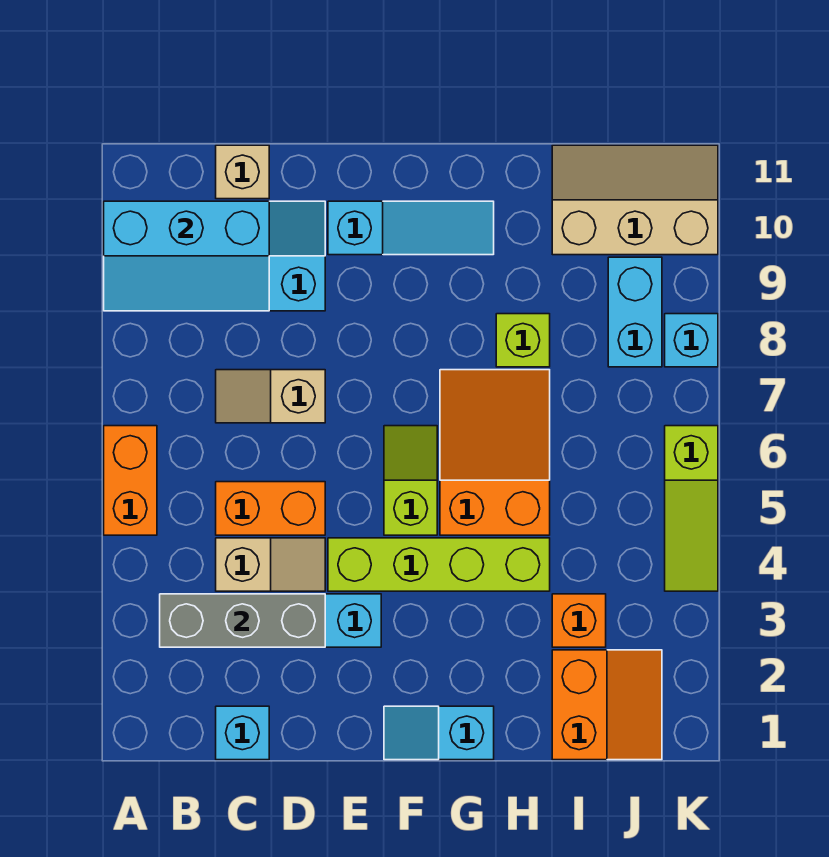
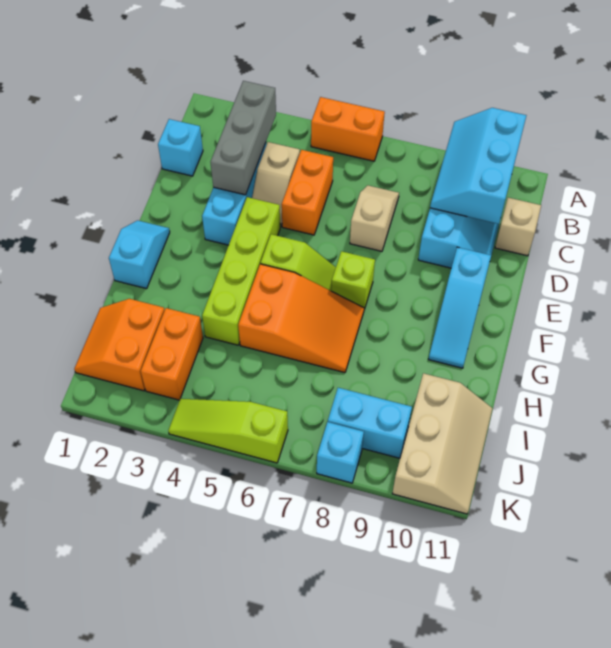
lime brick H8 level 1 -> lime brick F7 level 1
orange slope I1:J2 level 1 top I -> orange slope I1:J2 level 1 top 2
orange brick I3 level 1 -> orange brick I3:J3 level 1

